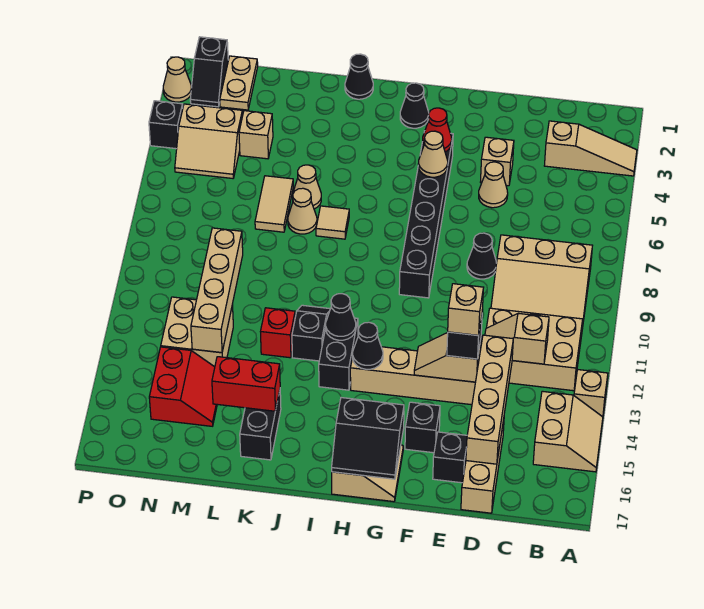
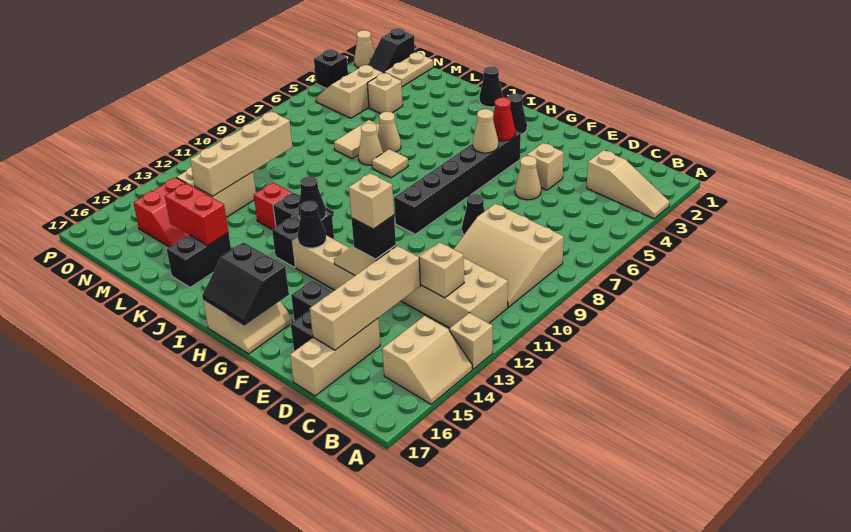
tan slope N4:O5 level 1 top 4 -> tan slope N4:O5 level 1 top N

